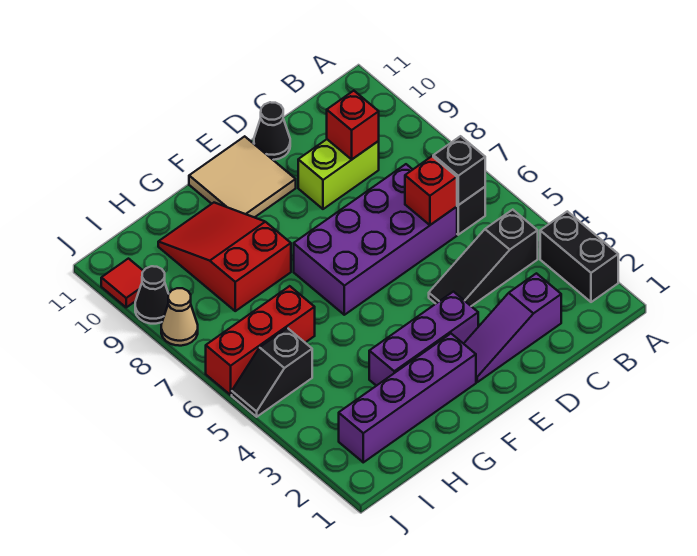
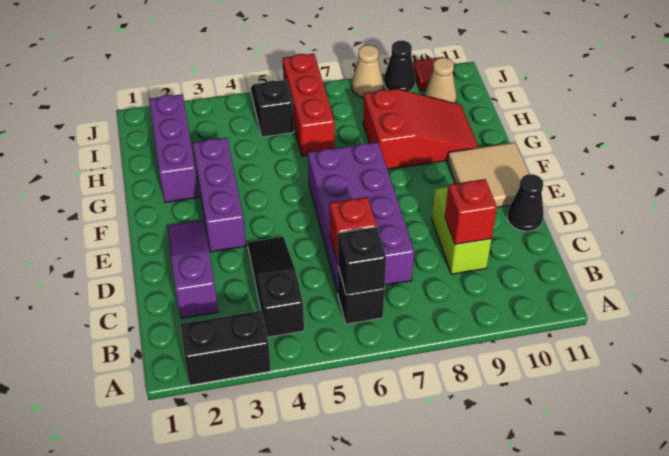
purple brick F2:I2 level 1 -> purple brick G2:I2 level 1
none -> tan cone I10 level 1

